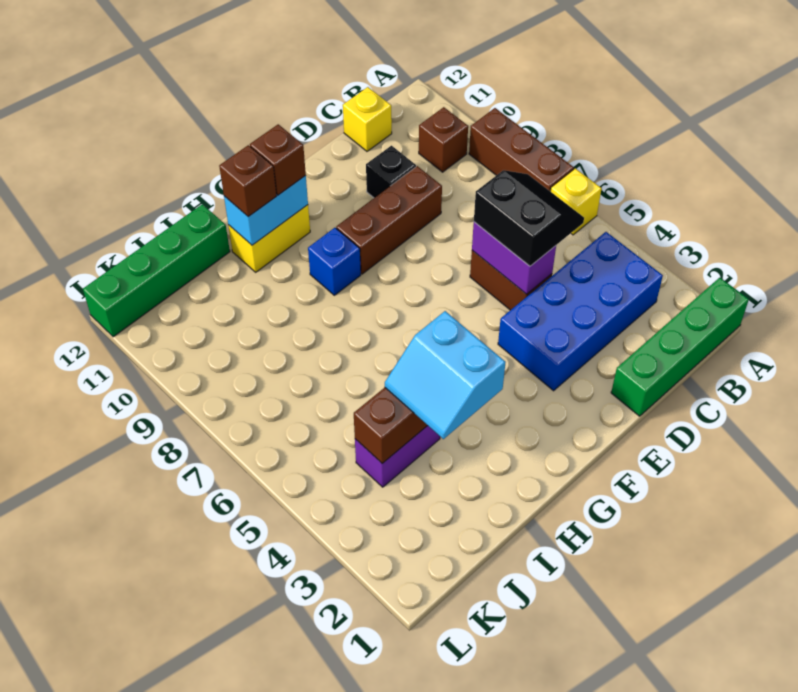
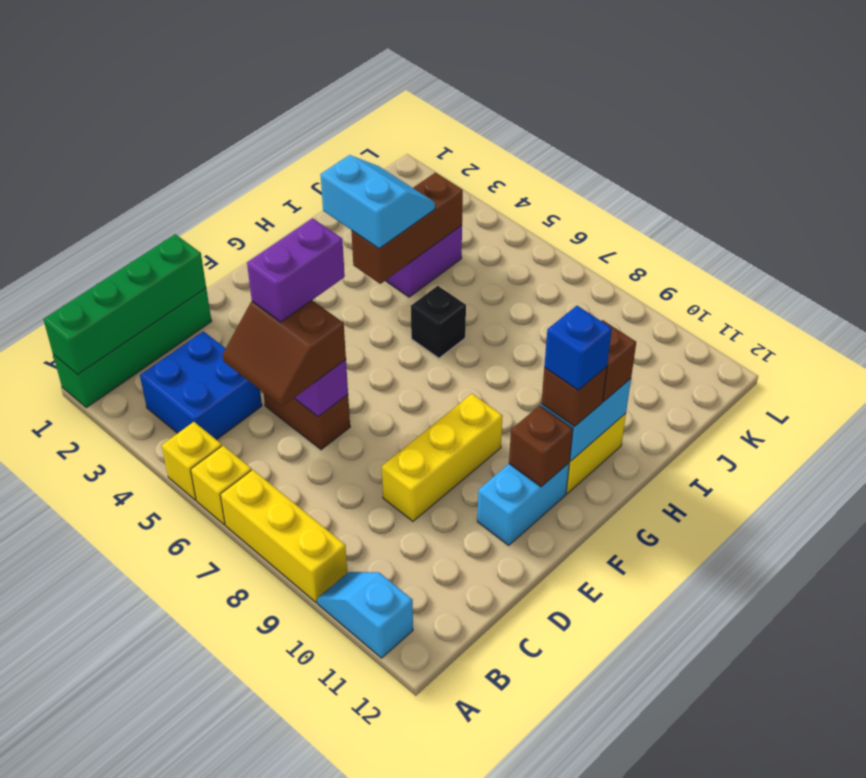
brown brick A7:A9 level 1 -> yellow brick A7:A9 level 1
none -> cyan slope A10:A11 level 1 top 11
blue brick B3:E4 level 1 -> blue brick B3:C4 level 1
brown brick B10 level 1 -> brown brick F11 level 2
black slope C5:D6 level 3 top D -> brown slope C5:D6 level 3 top D
yellow brick C12 level 1 -> yellow brick A5 level 1
none -> purple brick D5:E5 level 4
brown brick D9:F9 level 1 -> yellow brick D9:F9 level 1
black brick D10 level 1 -> black brick H6 level 1
none -> cyan brick E11:F11 level 1
blue brick G9 level 1 -> blue brick G11 level 4
green brick I12:L12 level 1 -> green brick A1:D1 level 2

